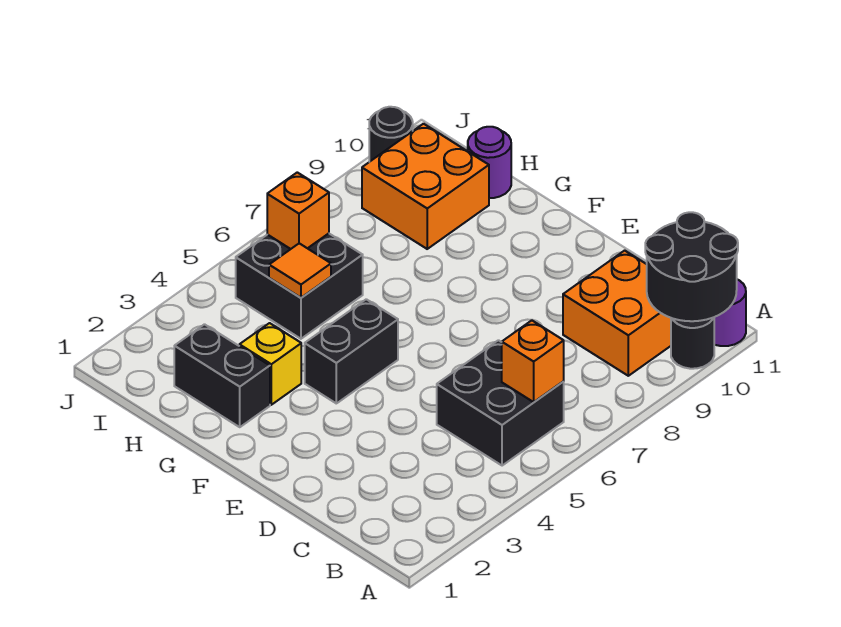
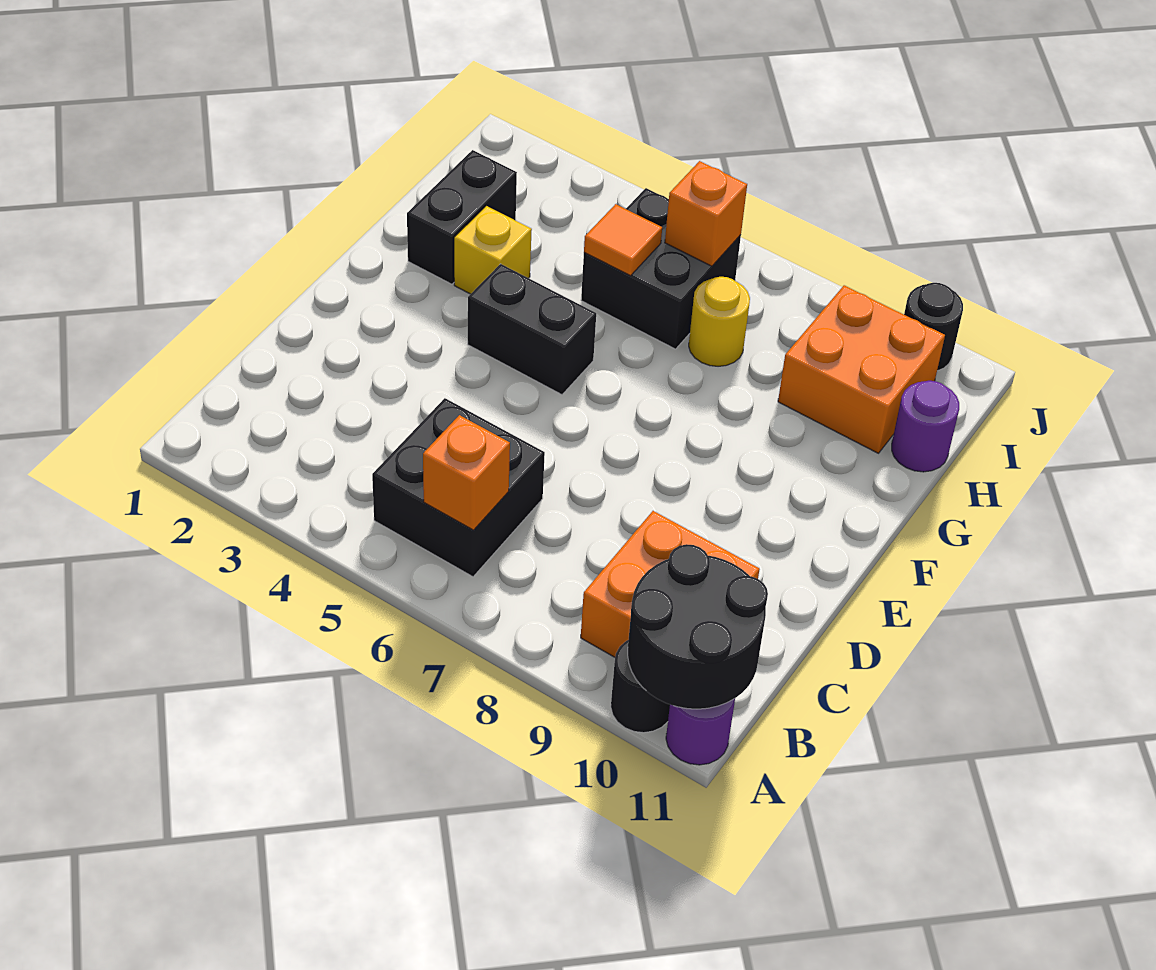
none -> yellow round brick H7 level 1

